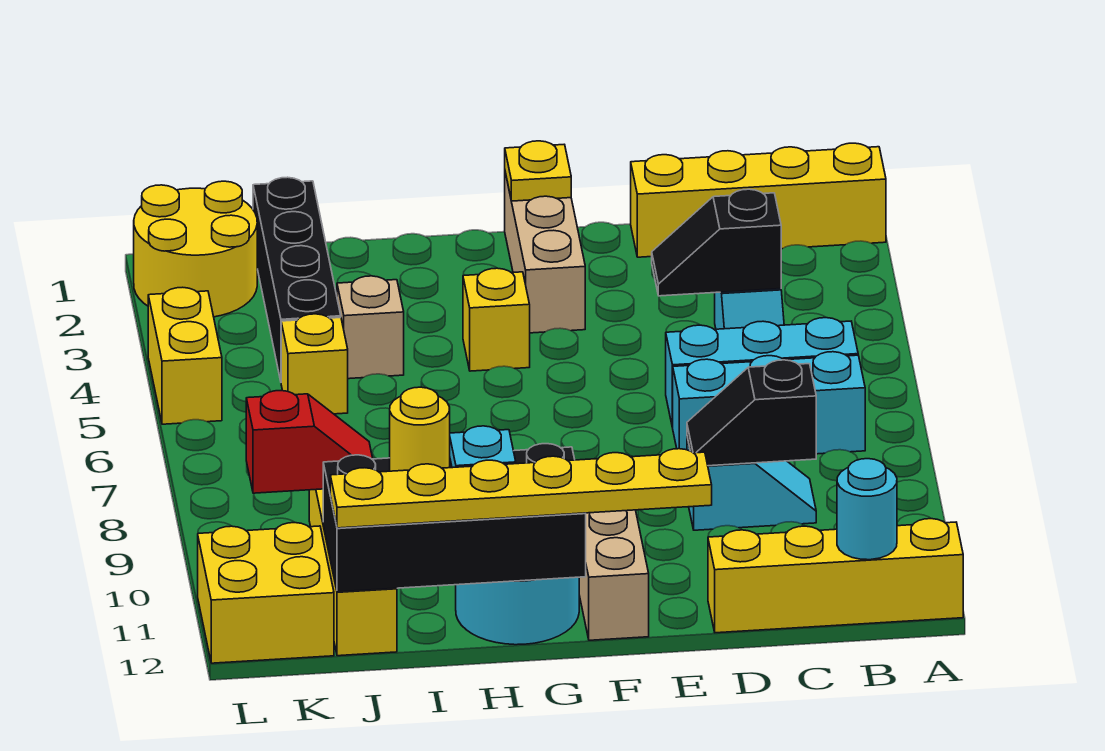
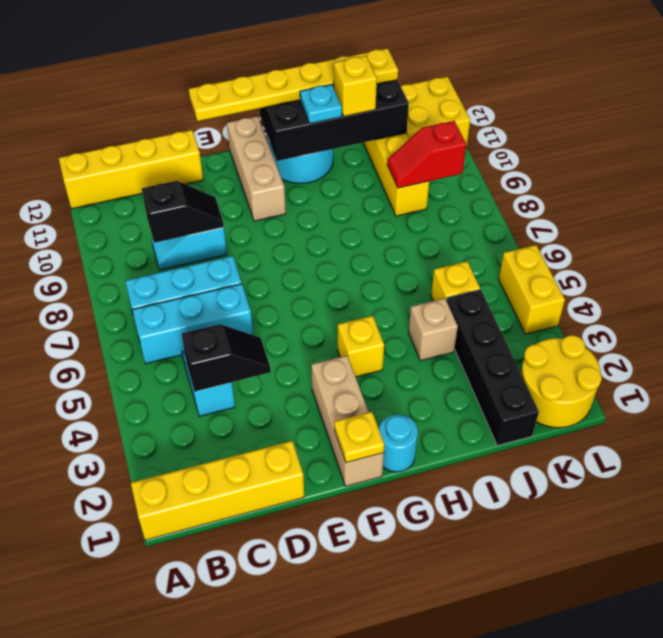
cyan round brick B12 level 2 -> cyan round brick G1 level 1
yellow round brick I11 level 3 -> yellow brick I11 level 3

